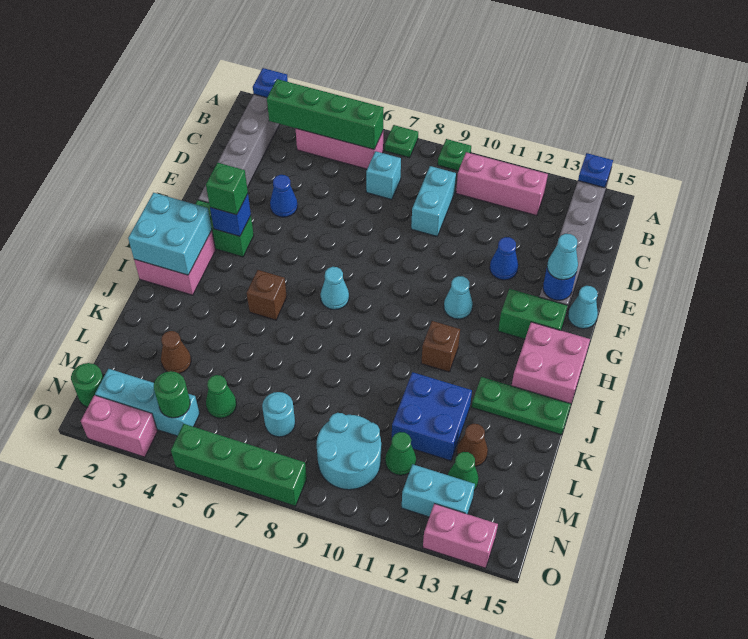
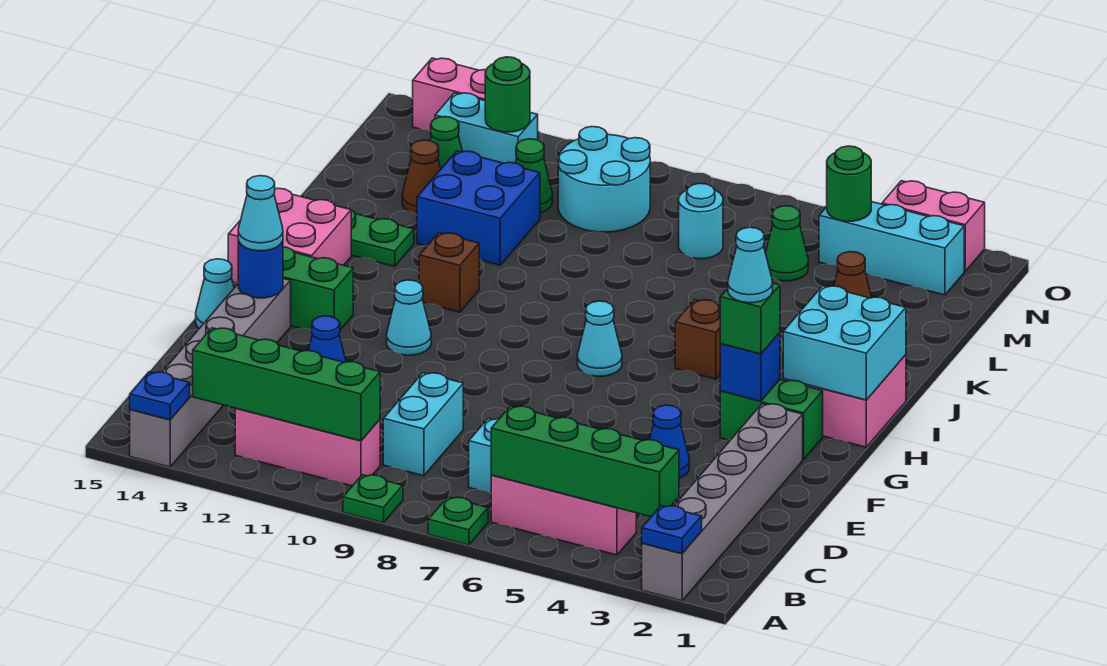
none -> cyan cone G3 level 4
green round brick N1 level 1 -> green round brick N12 level 2
green brick O5:O8 level 1 -> green brick B10:B13 level 2

